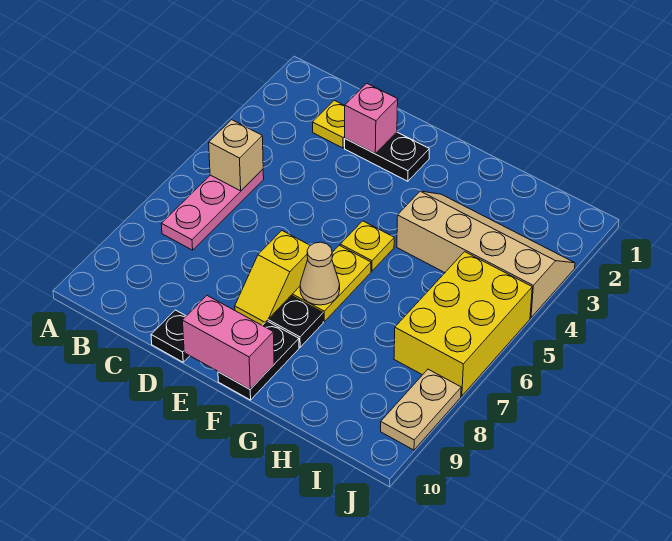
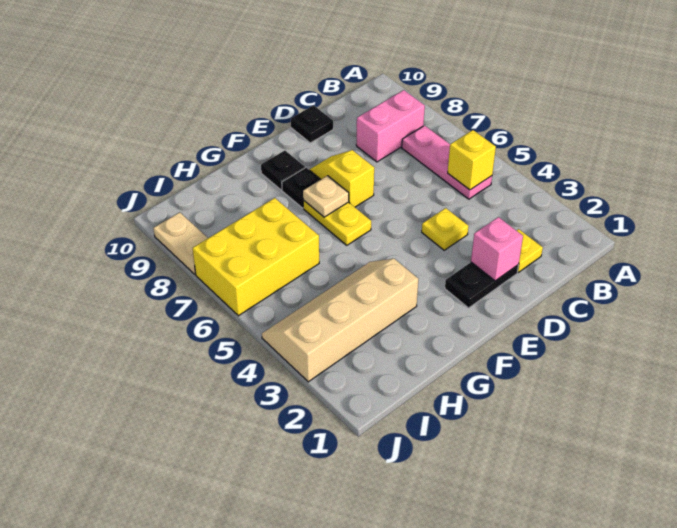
tan brick B5 level 2 -> yellow brick B5 level 2
pink brick E10:F10 level 2 -> pink brick B8:C8 level 1
yellow plate F5 level 1 -> yellow plate D4 level 1
tan cone F7 level 2 -> tan plate F7 level 2
black plate F9:F10 level 1 -> black plate F9 level 1
tan slope G3:J4 level 1 top 4 -> tan slope G3:J4 level 1 top 3
yellow brick I5:J7 level 1 -> yellow brick H6:J7 level 1

